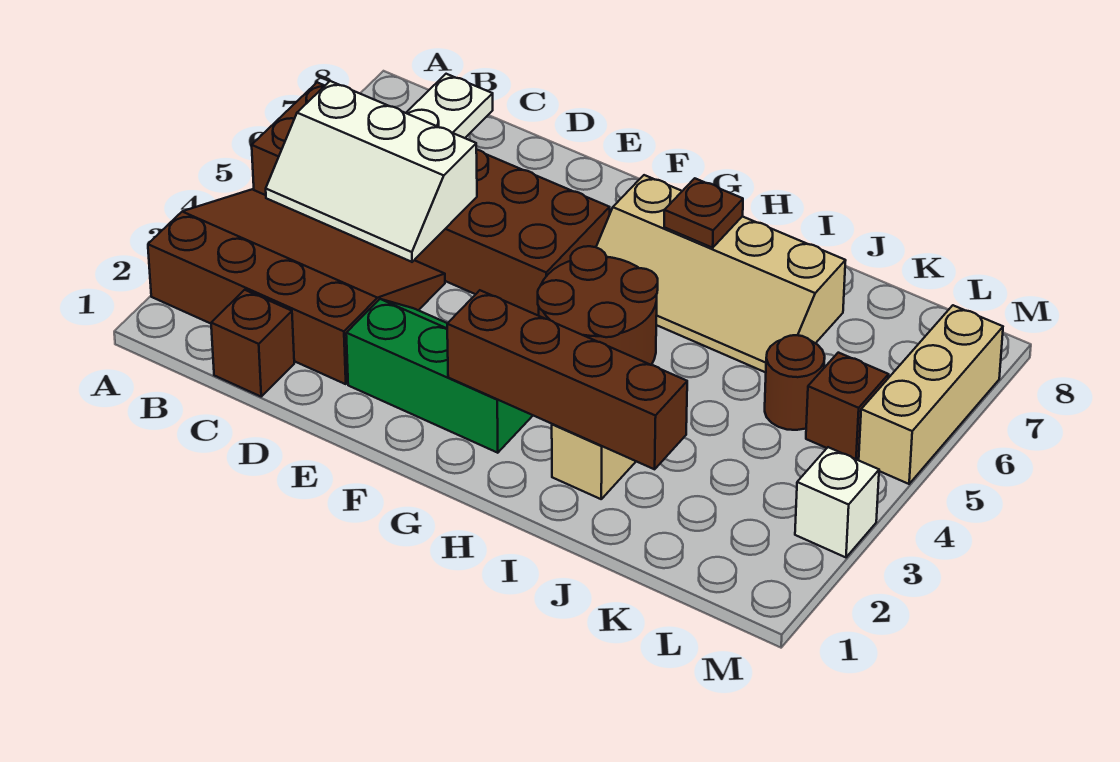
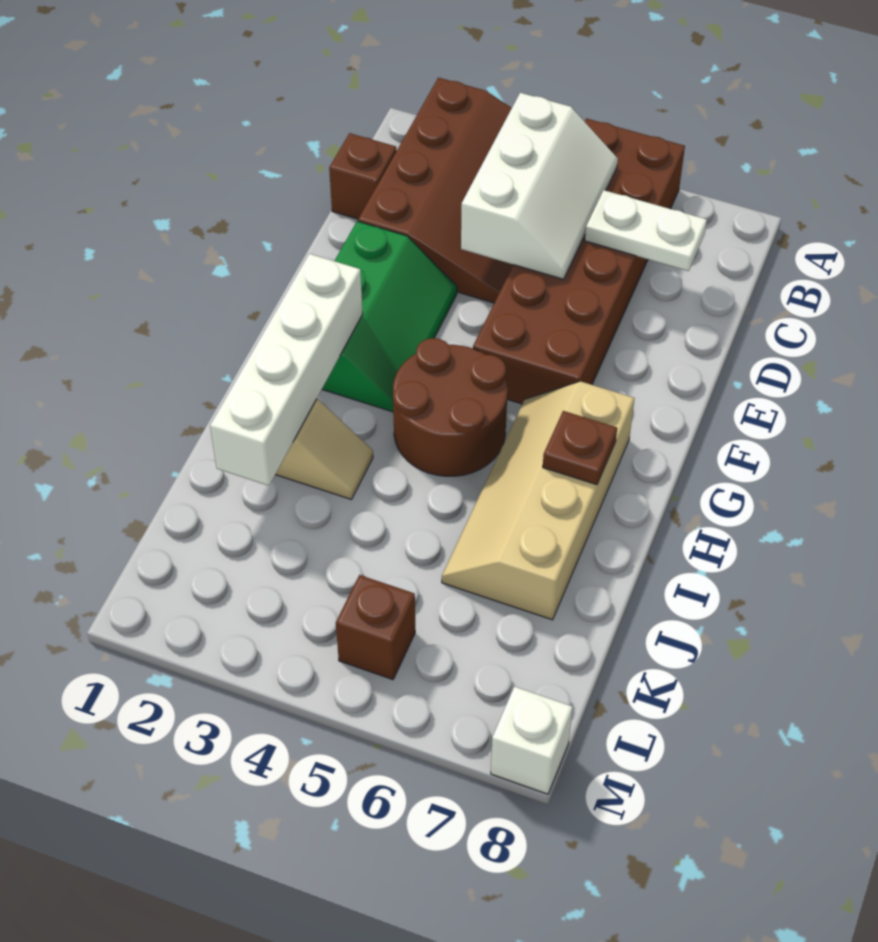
white slope B4:D5 level 2 top 5 -> white slope B4:D5 level 2 top 4
brown brick G2:J2 level 2 -> white brick G2:J2 level 2
brown round brick K5 level 1 -> none
white brick M3 level 1 -> white brick M8 level 1
tan brick M5:M7 level 1 -> none

